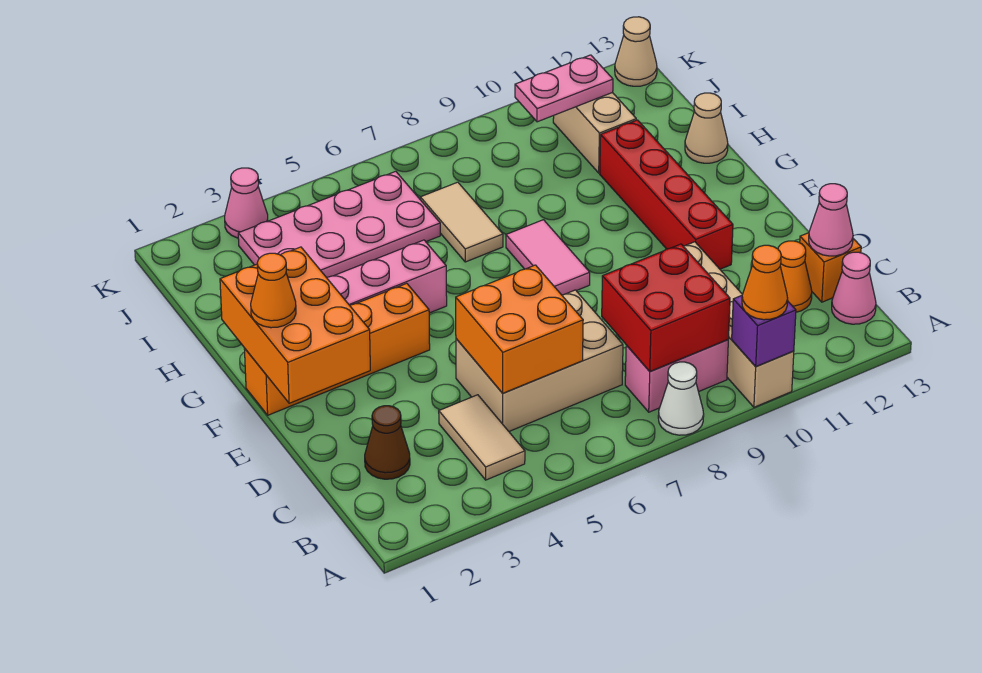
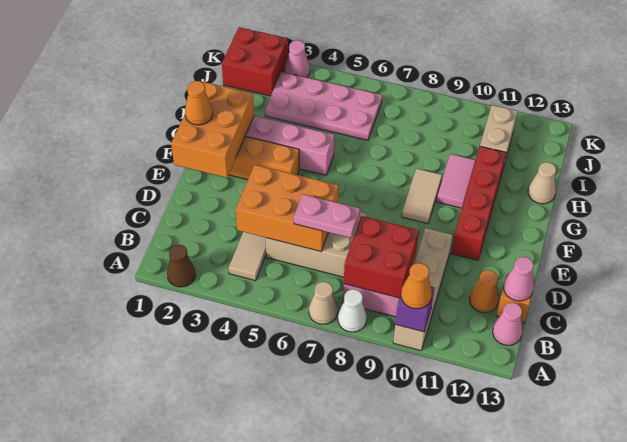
brown cone C2 level 1 -> brown cone A2 level 1
orange brick C5:D6 level 2 -> orange brick C4:D6 level 2
pink tile F8:G8 level 1 -> pink tile G10:H10 level 1
tan tile H7:I7 level 1 -> tan tile F9:G9 level 1
none -> red brick J1:K2 level 1
pink plate J10:J11 level 2 -> pink plate C6:C7 level 3
tan cone K13 level 1 -> tan cone A7 level 1

